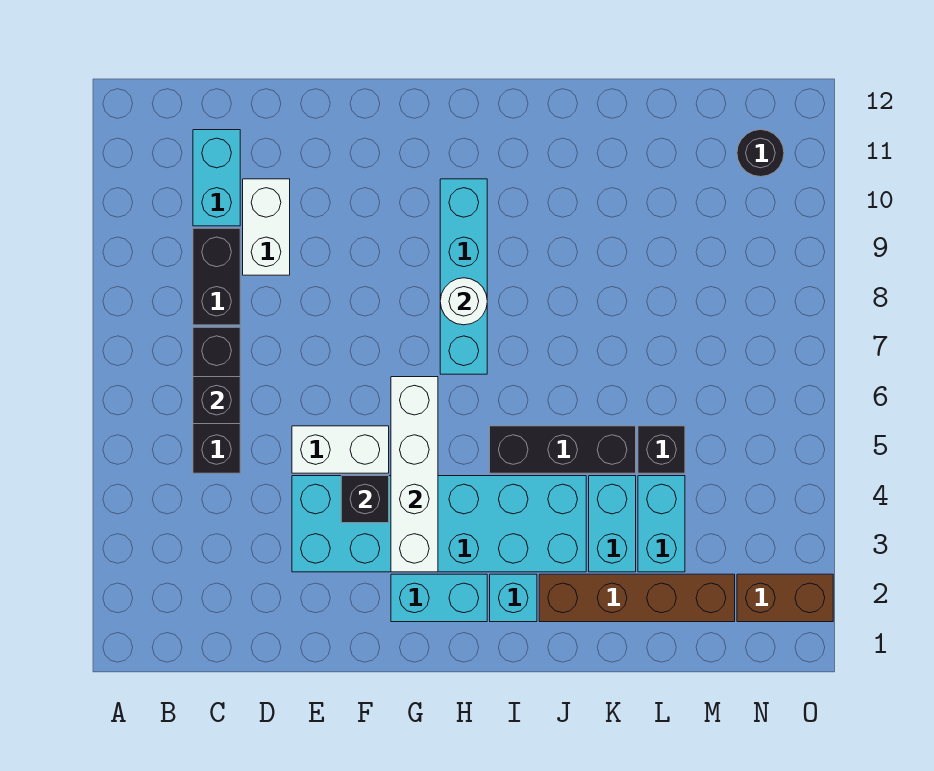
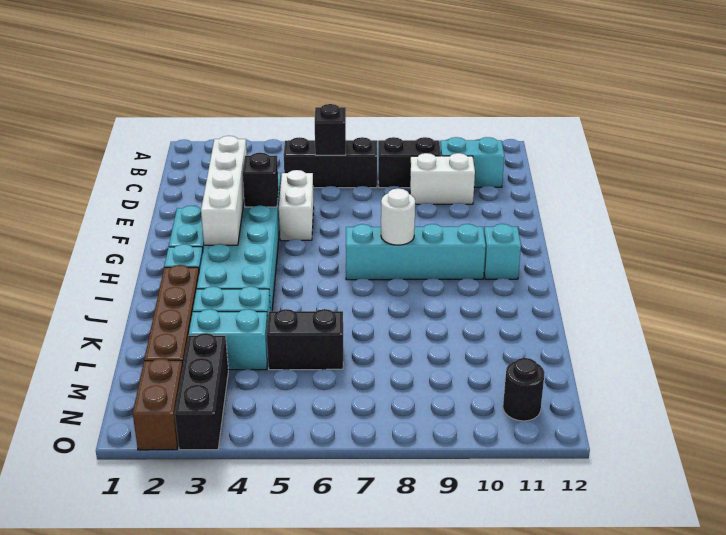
white brick G3:G6 level 2 -> white brick E3:H3 level 2
none -> cyan brick H11 level 1
black brick I5:K5 level 1 -> black brick M3:O3 level 1
black brick L5 level 1 -> black brick L5:L6 level 1

